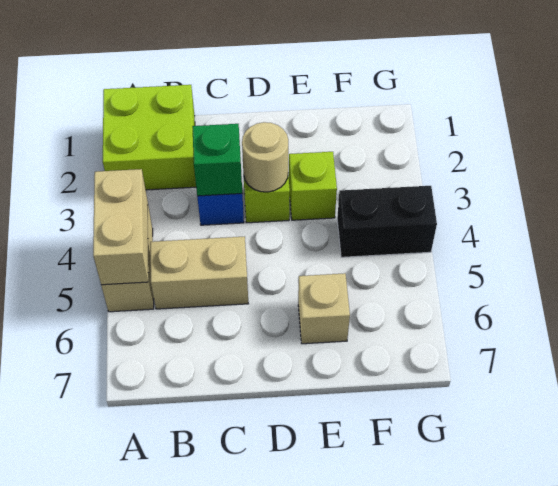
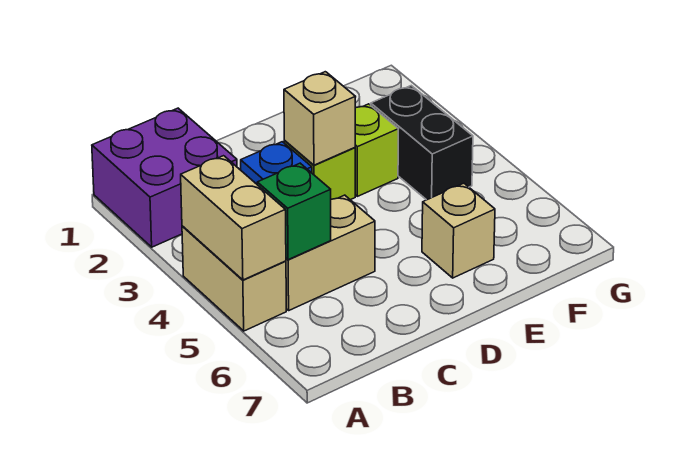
lime brick A1:B2 level 1 -> purple brick A1:B2 level 1
green brick C3 level 2 -> green brick B5 level 2
tan round brick D3 level 2 -> tan brick D3 level 2
black brick F4:G4 level 1 -> black brick F3:F4 level 1

